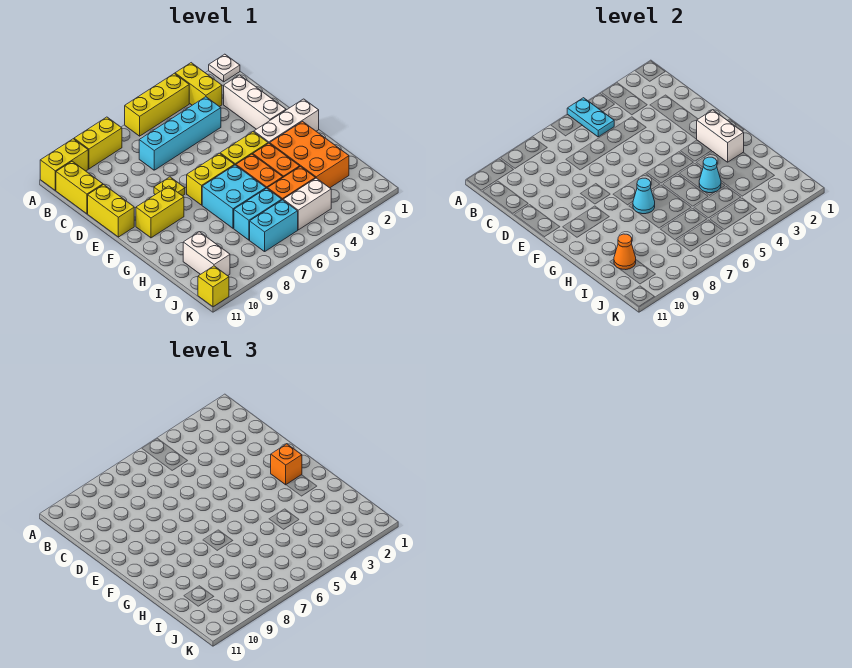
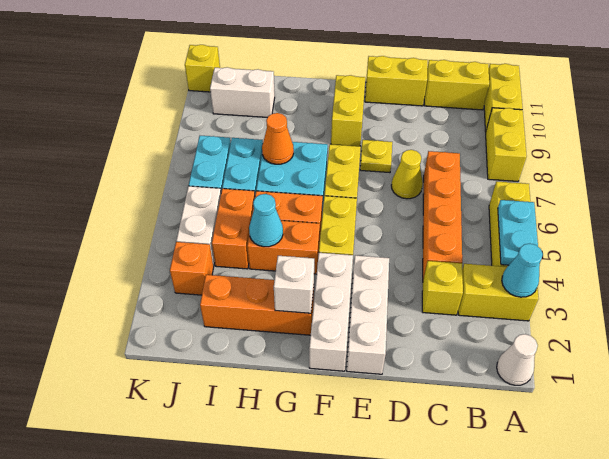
white plate A1 level 1 -> white cone A1 level 1
cyan plate A5:B5 level 2 -> cyan plate A4:A5 level 2
white brick C2:E2 level 1 -> white brick E1:E3 level 1
none -> yellow brick C3 level 1
cyan brick C4:C7 level 1 -> orange brick C4:C7 level 1
none -> yellow cone D7 level 1
white brick F2:G2 level 2 -> white brick G2 level 2
orange brick F2 level 3 -> orange brick J3 level 1
orange brick G2:I3 level 1 -> orange brick G2:I2 level 1
cyan cone G7 level 2 -> cyan cone A3 level 2
orange cone I10 level 2 -> orange cone H7 level 2

